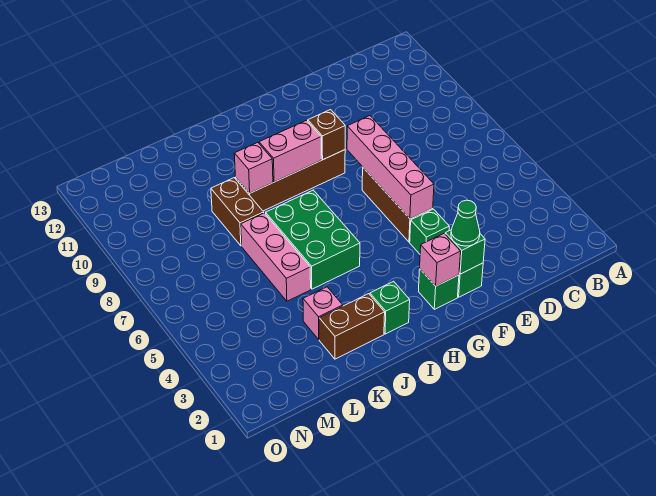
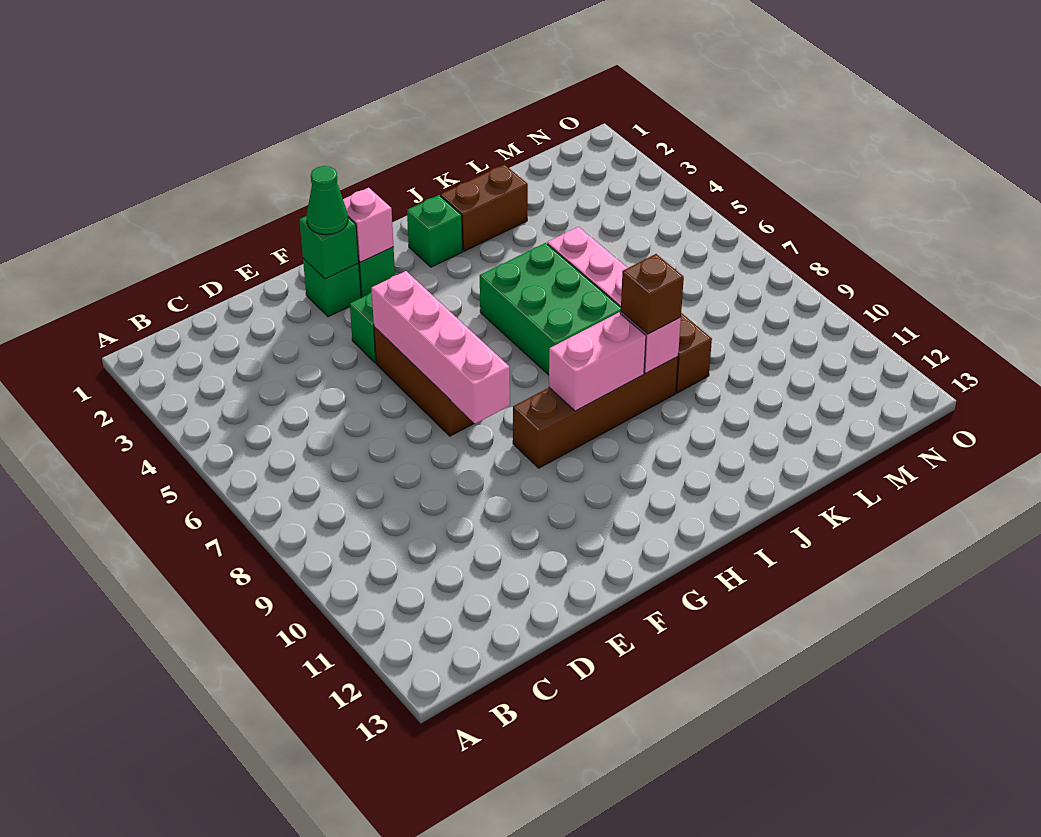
brown brick G9 level 2 -> brown brick J9 level 3
pink brick K3 level 1 -> none

